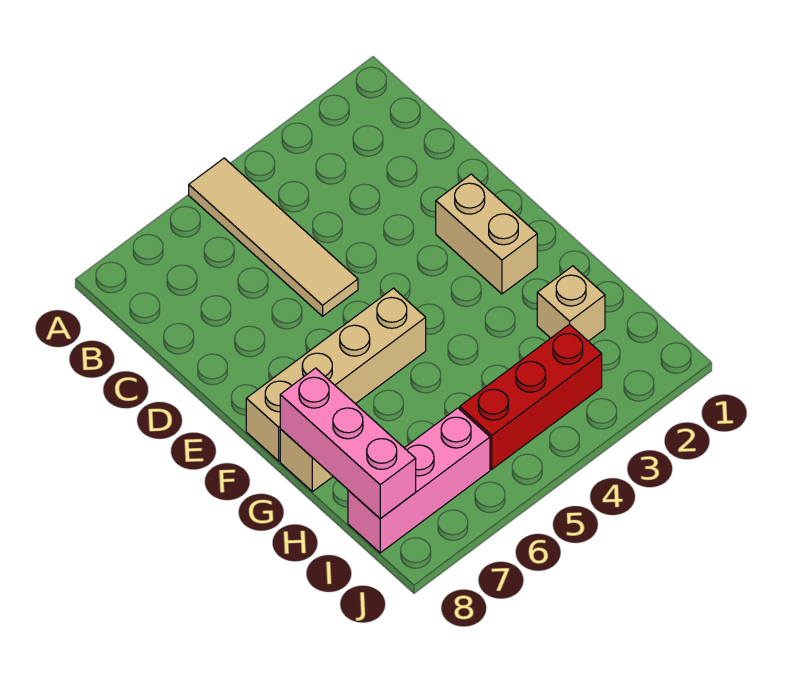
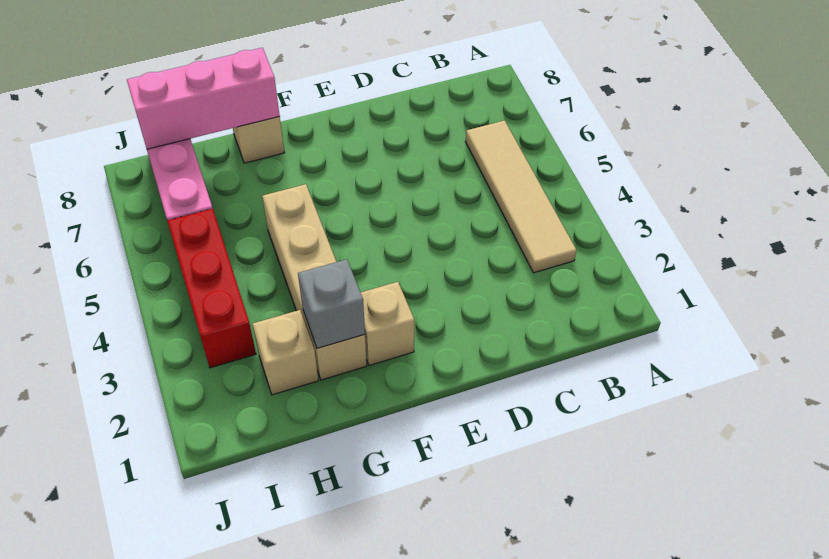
tan tile A5:D5 level 1 -> tan tile B3:B6 level 1
tan brick E2:F2 level 1 -> tan brick F2 level 1
tan brick F5:F8 level 1 -> tan brick G2:G5 level 1
none -> grey brick G2 level 2

